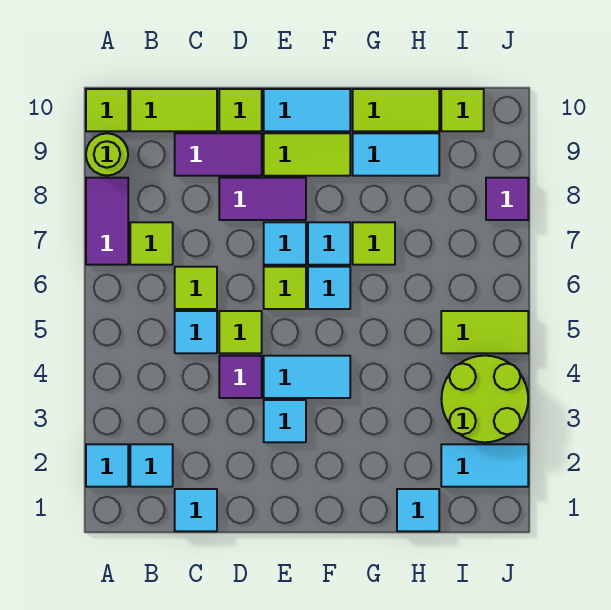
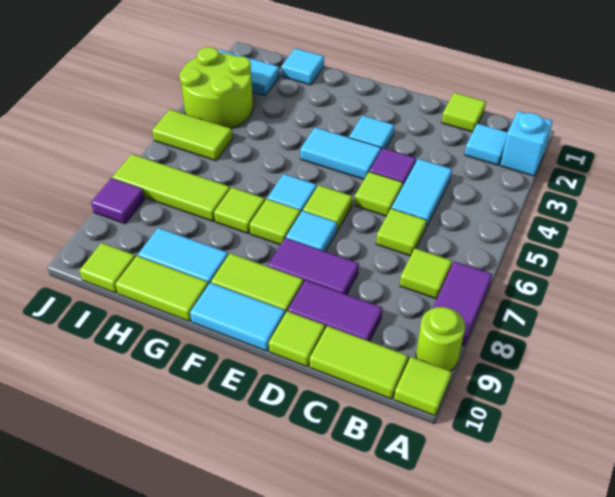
cyan tile A2 level 1 -> cyan brick A2 level 1
cyan tile C1 level 1 -> lime tile C1 level 1
cyan tile C5 level 1 -> cyan tile C4:C5 level 1
cyan tile F7 level 1 -> lime tile F7 level 1
none -> lime tile H7:J7 level 1

